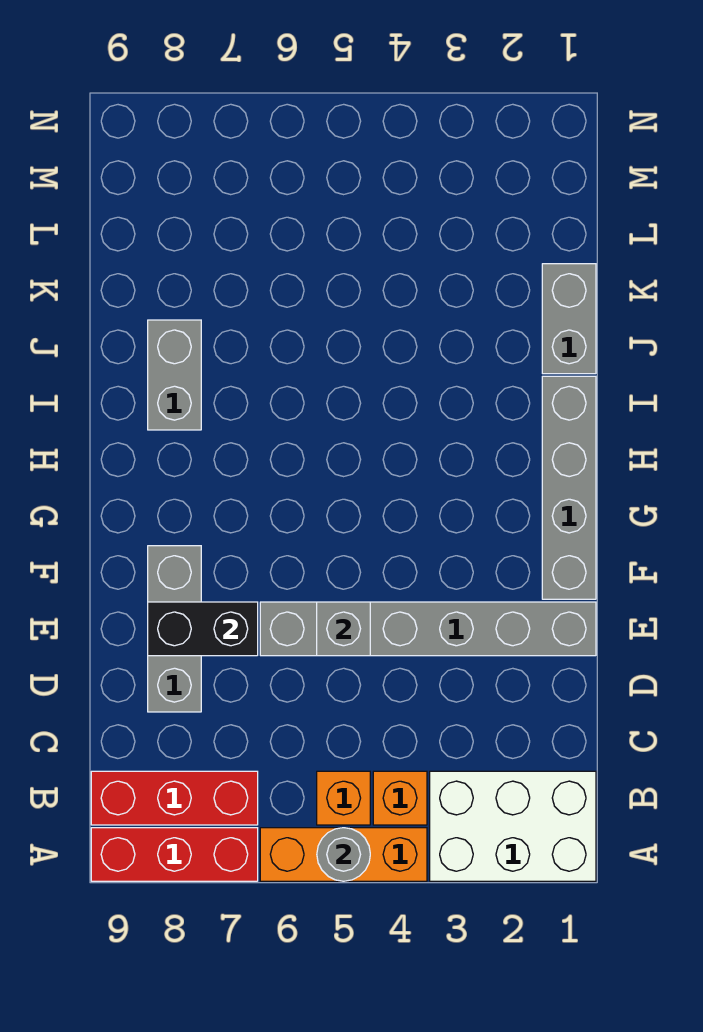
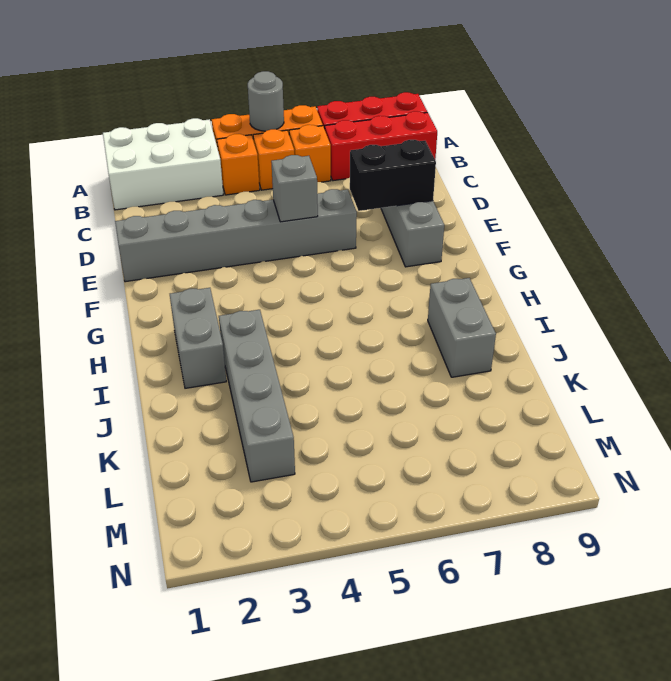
none -> orange brick B6 level 1
grey brick F1:I1 level 1 -> grey brick I3:L3 level 1
grey brick J1:K1 level 1 -> grey brick H2:I2 level 1

